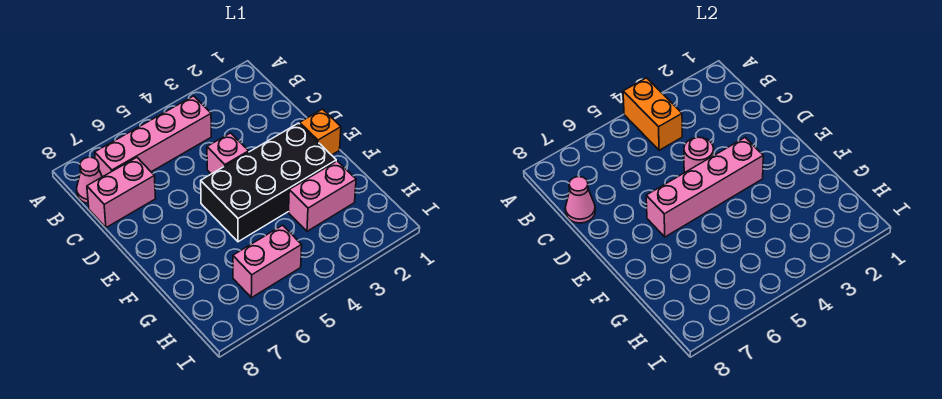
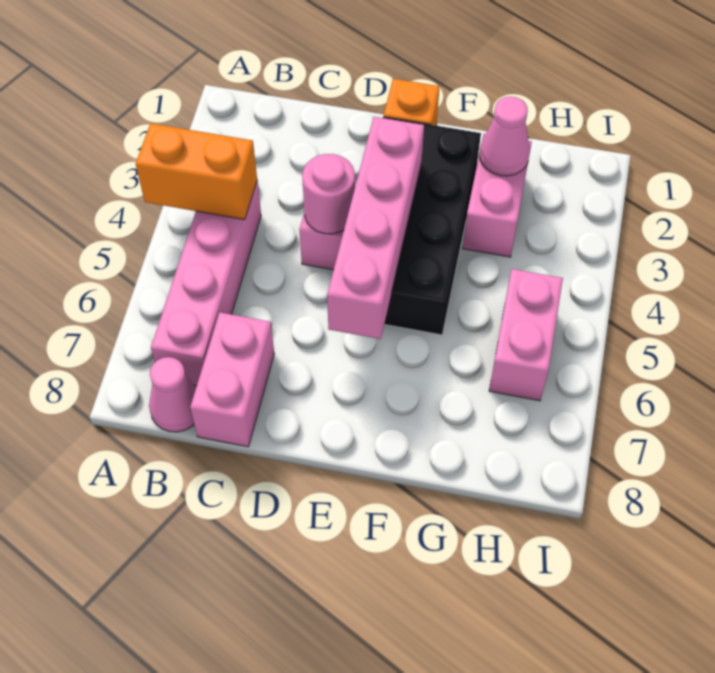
pink cone C8 level 2 -> pink cone G2 level 2

